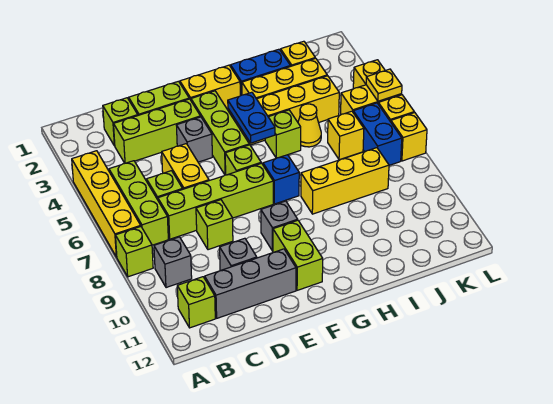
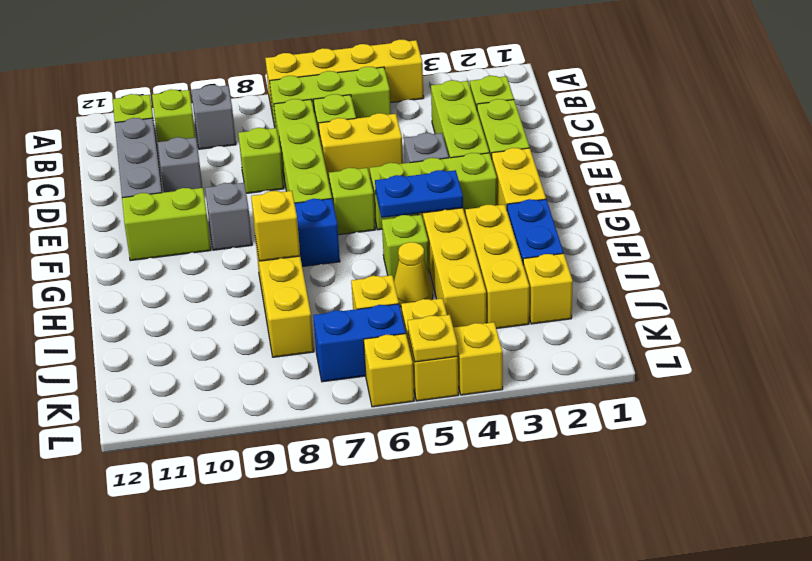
lime brick A8 level 1 -> lime brick B10 level 1
yellow brick L7 level 1 -> yellow brick H8 level 2

